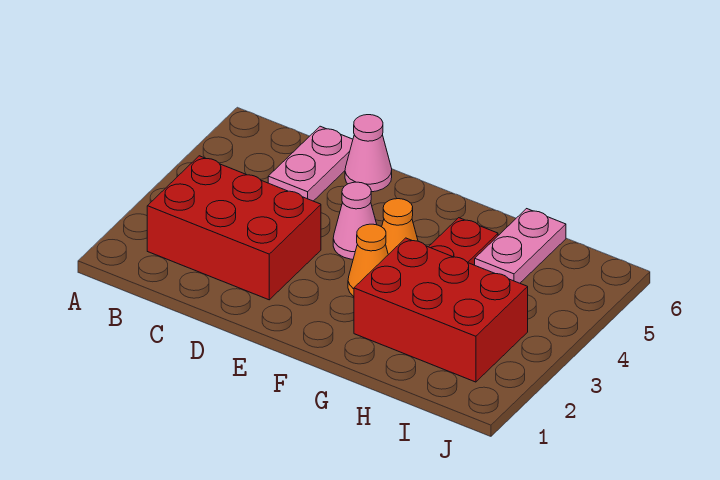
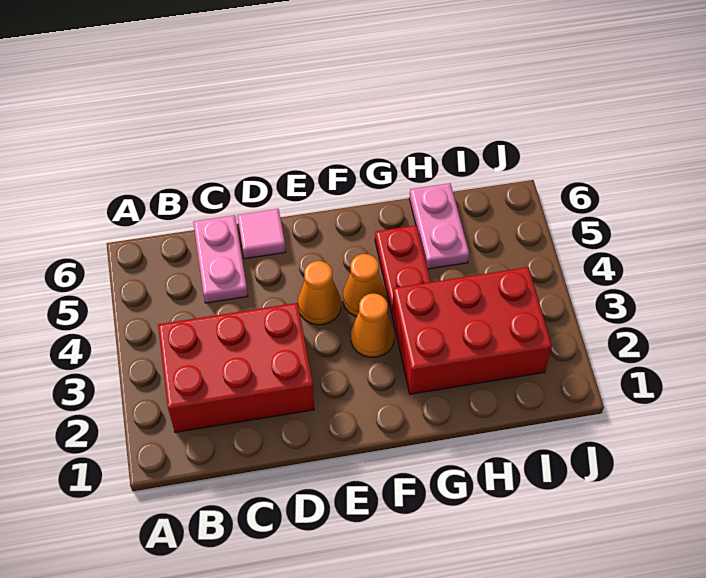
pink cone D6 level 1 -> pink tile D6 level 1
pink cone E4 level 1 -> orange cone E4 level 1

